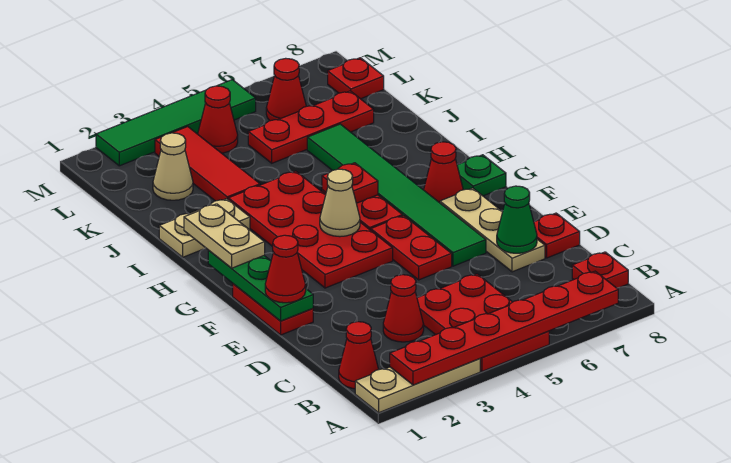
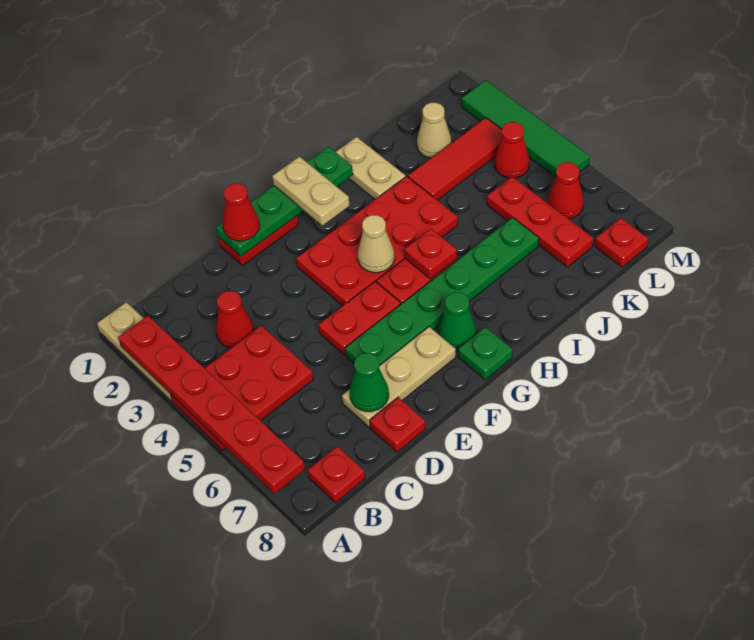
red cone B1 level 1 -> none
green plate E1:G1 level 2 -> green plate E1:H1 level 2
green tile E6:J6 level 1 -> green plate E6:J6 level 1
tan plate G1:H1 level 3 -> tan plate G1:G2 level 3
red cone G7 level 1 -> green cone G7 level 1

